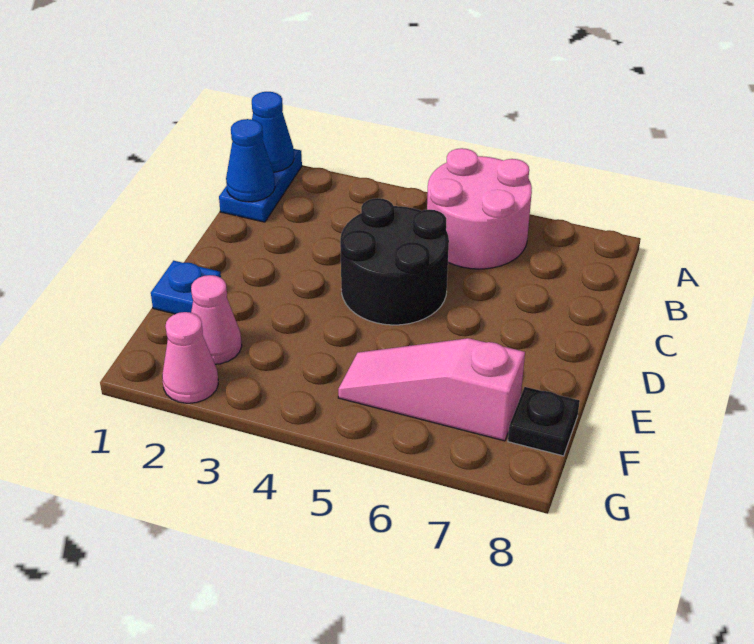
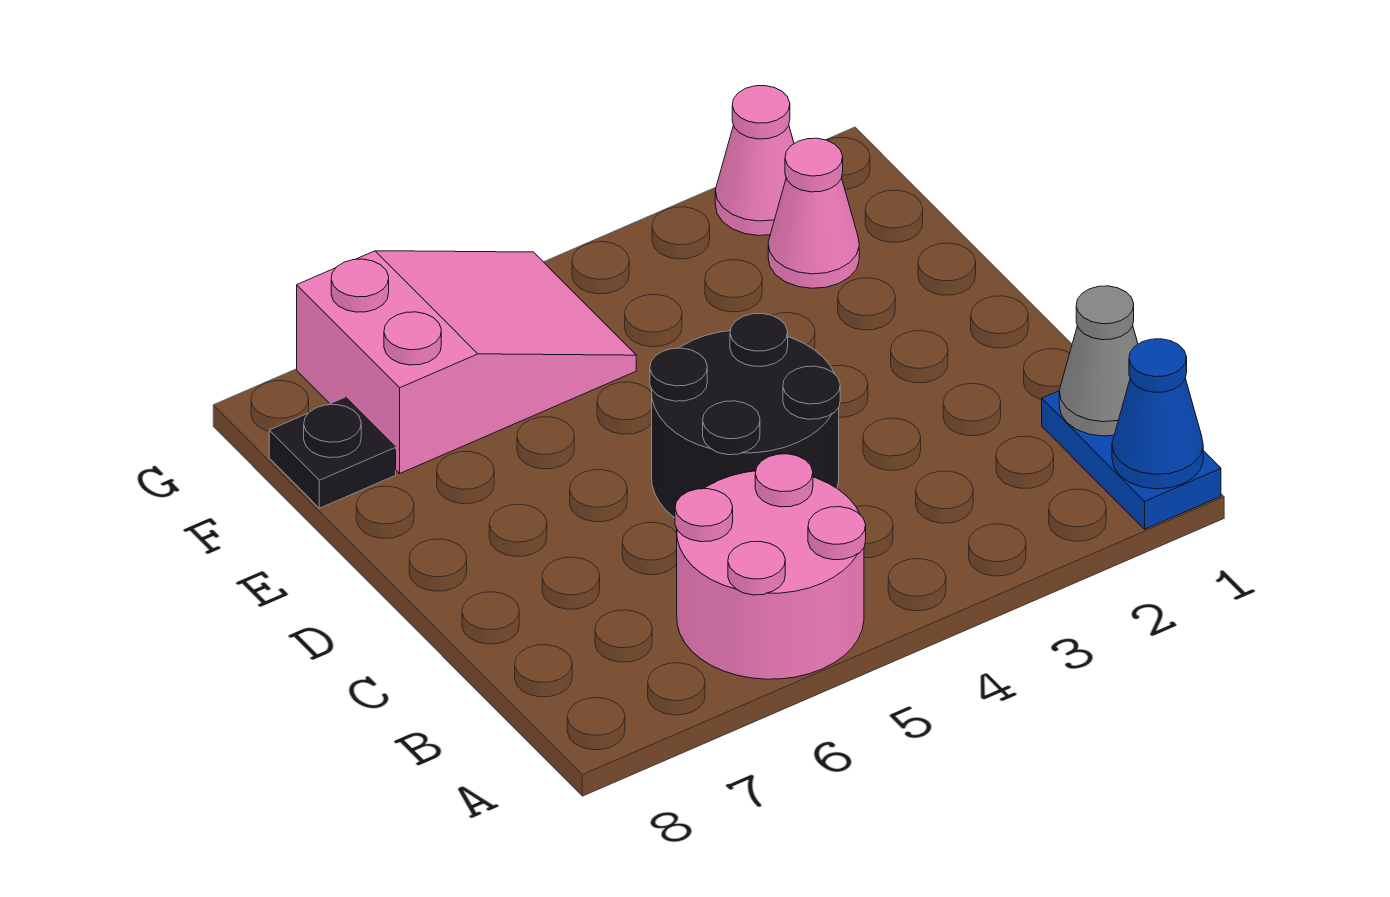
blue cone B1 level 2 -> grey cone B1 level 2
blue plate E1 level 1 -> none
pink slope F5:F7 level 1 top 7 -> pink slope F5:G7 level 1 top 7

